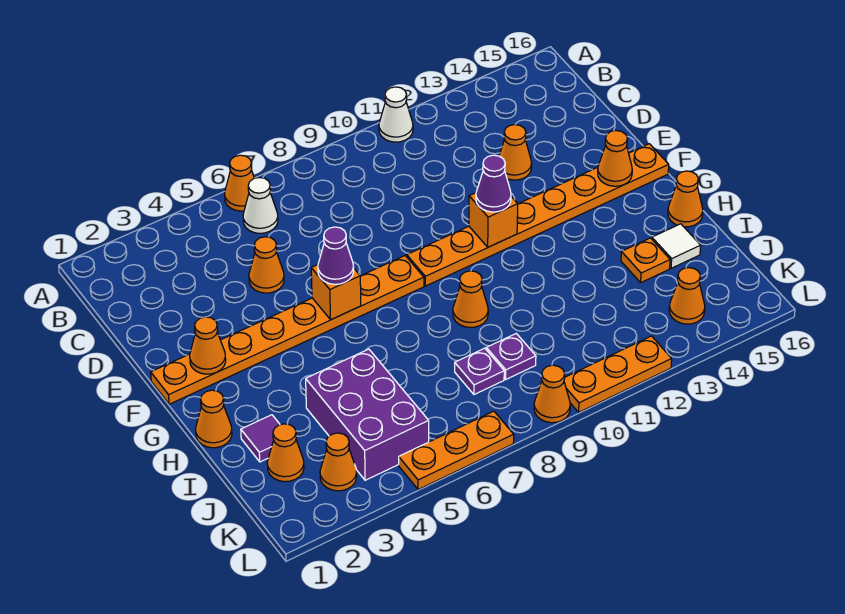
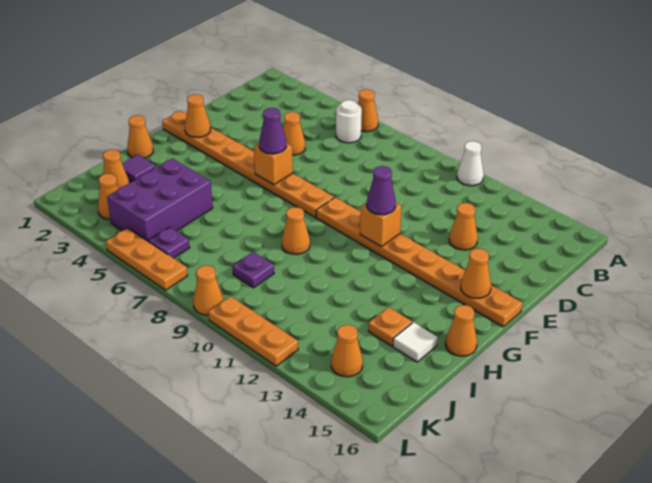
white cone B6 level 1 -> white round brick B6 level 1
purple plate J8 level 1 -> purple plate K6 level 1

